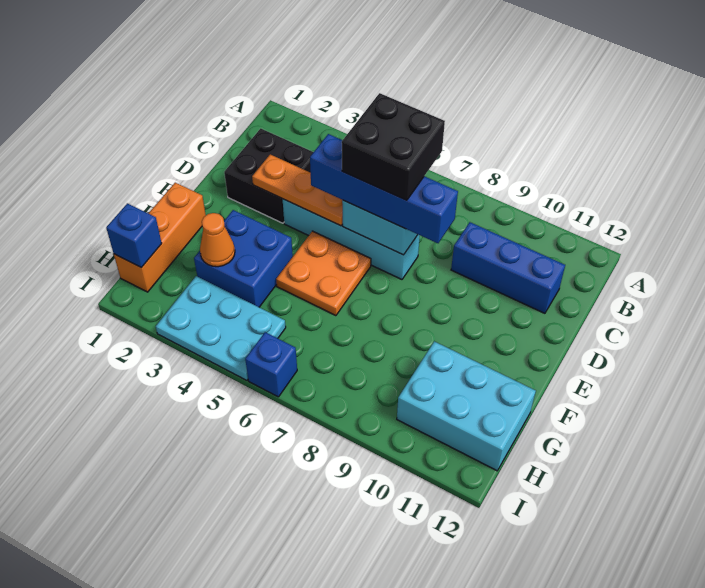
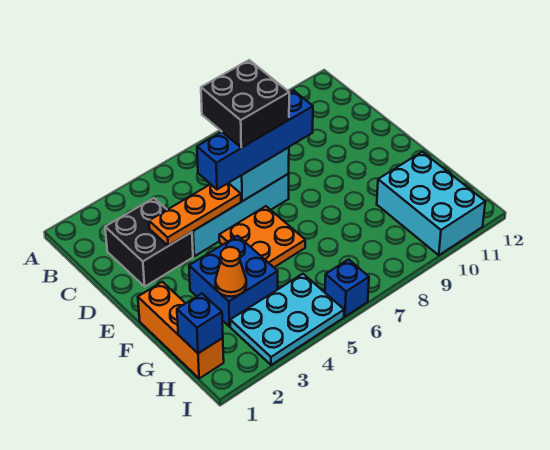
blue brick C9:C11 level 1 -> none
cyan brick G10:H12 level 1 -> cyan brick G10:I11 level 1

